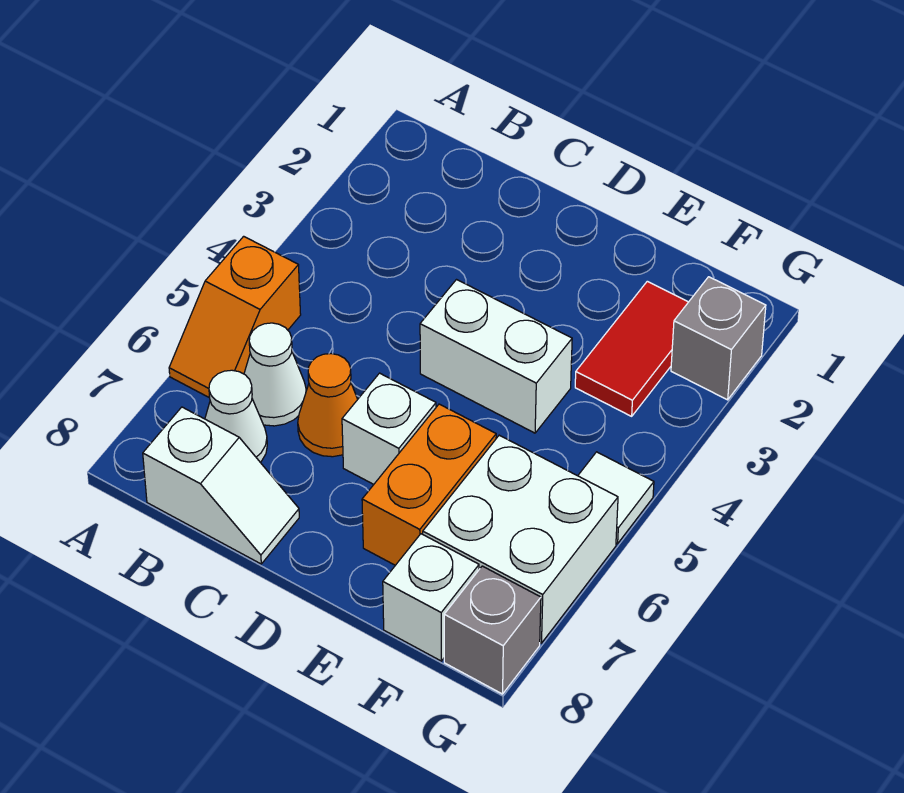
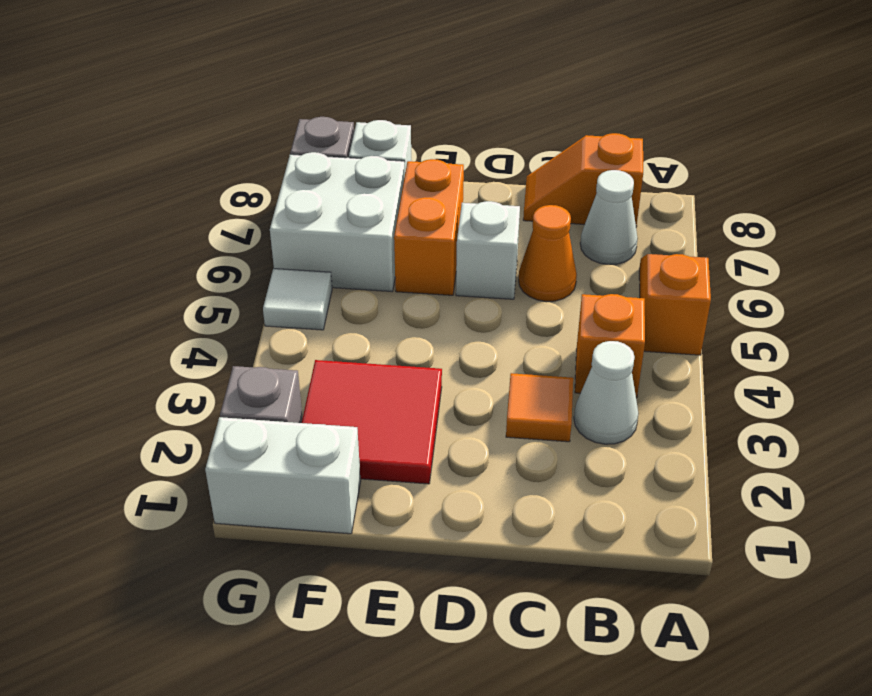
none -> orange brick B4 level 1
white cone B6 level 1 -> white cone B3 level 1
white slope B8:C8 level 1 top B -> orange slope B8:C8 level 1 top B
none -> orange tile C3 level 1
white brick D4:E4 level 1 -> white brick F1:G1 level 1
red tile F2:F3 level 1 -> red tile E2:F3 level 1

